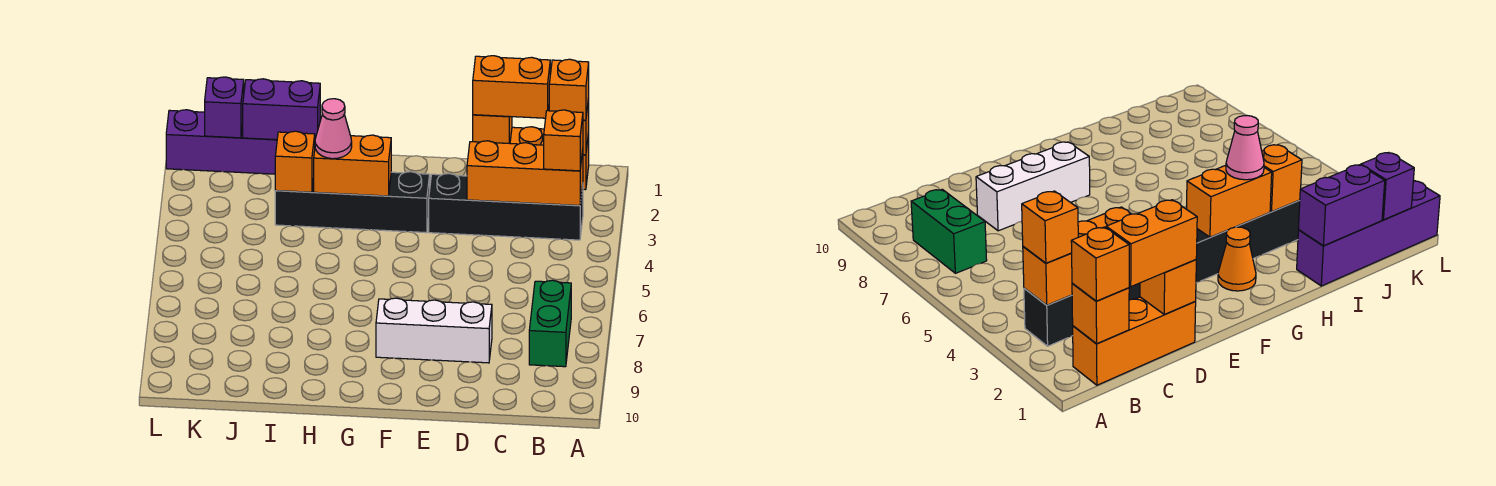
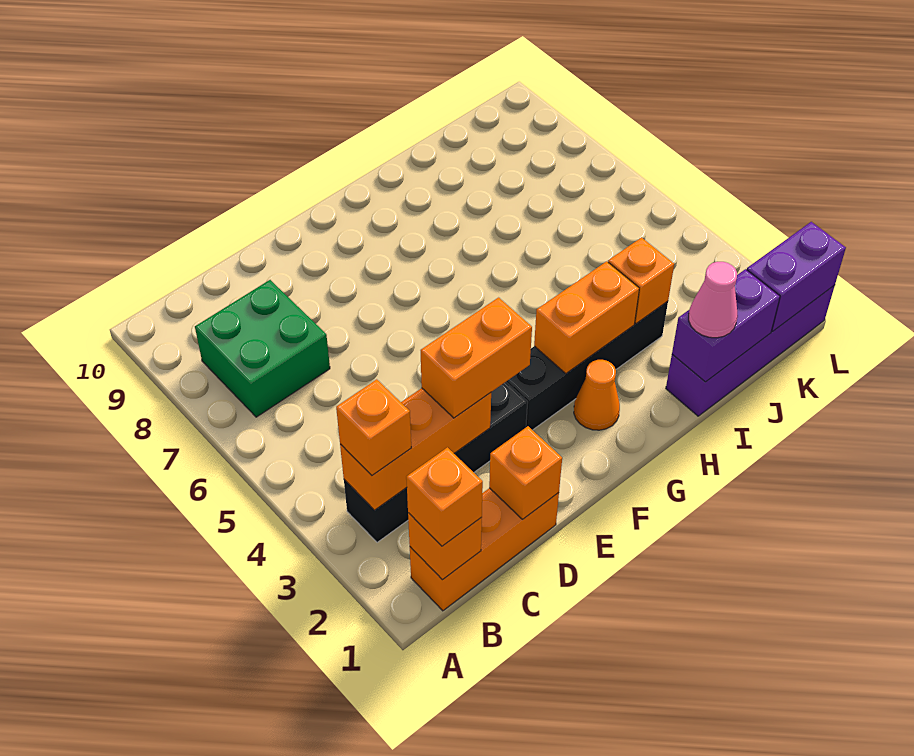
green brick B7:B8 level 1 -> green brick B7:C8 level 1
orange brick C1:D1 level 3 -> orange brick D3:E3 level 3
white brick D8:F8 level 1 -> none
pink cone H3 level 3 -> pink cone I1 level 3
purple brick K1 level 2 -> purple brick K1:L1 level 2

